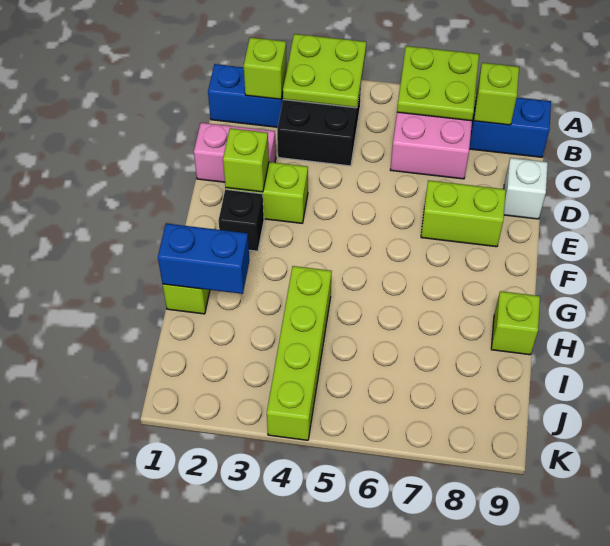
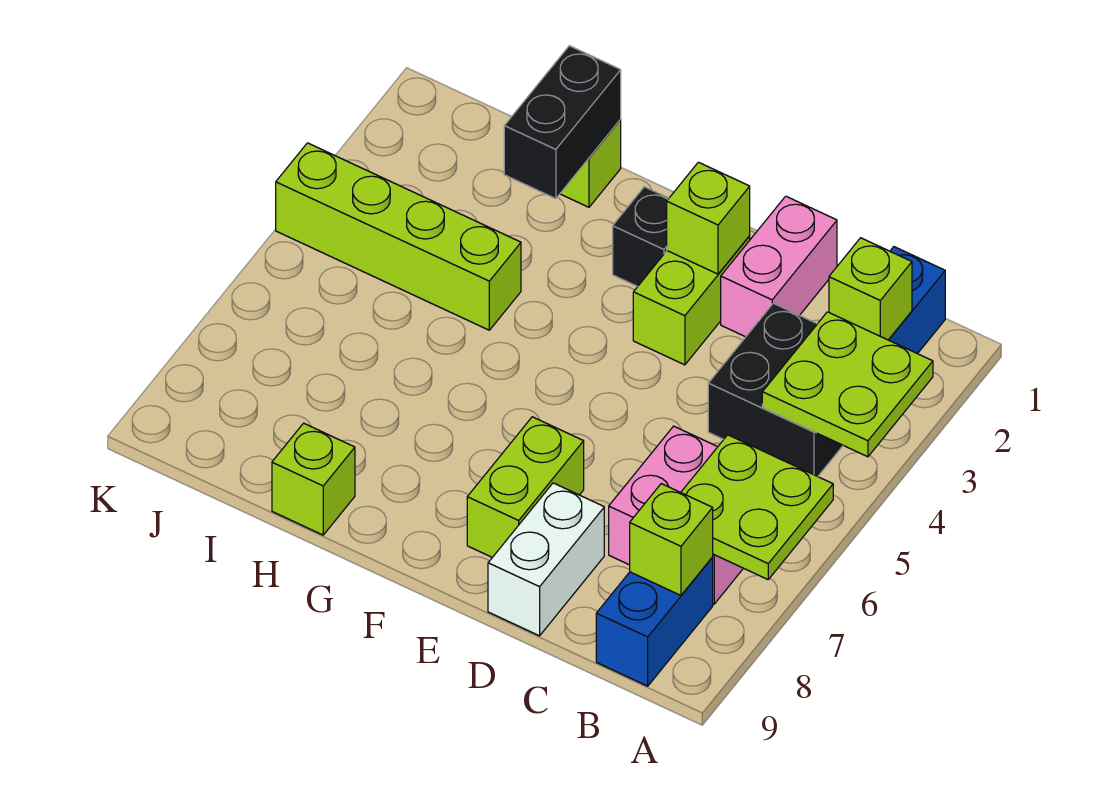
white brick D9 level 1 -> white brick D8:D9 level 1
blue brick H1:H2 level 2 -> black brick H1:H2 level 2

